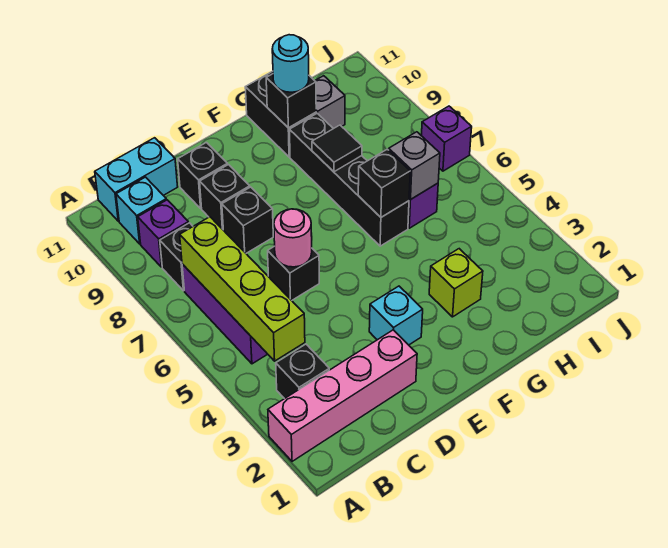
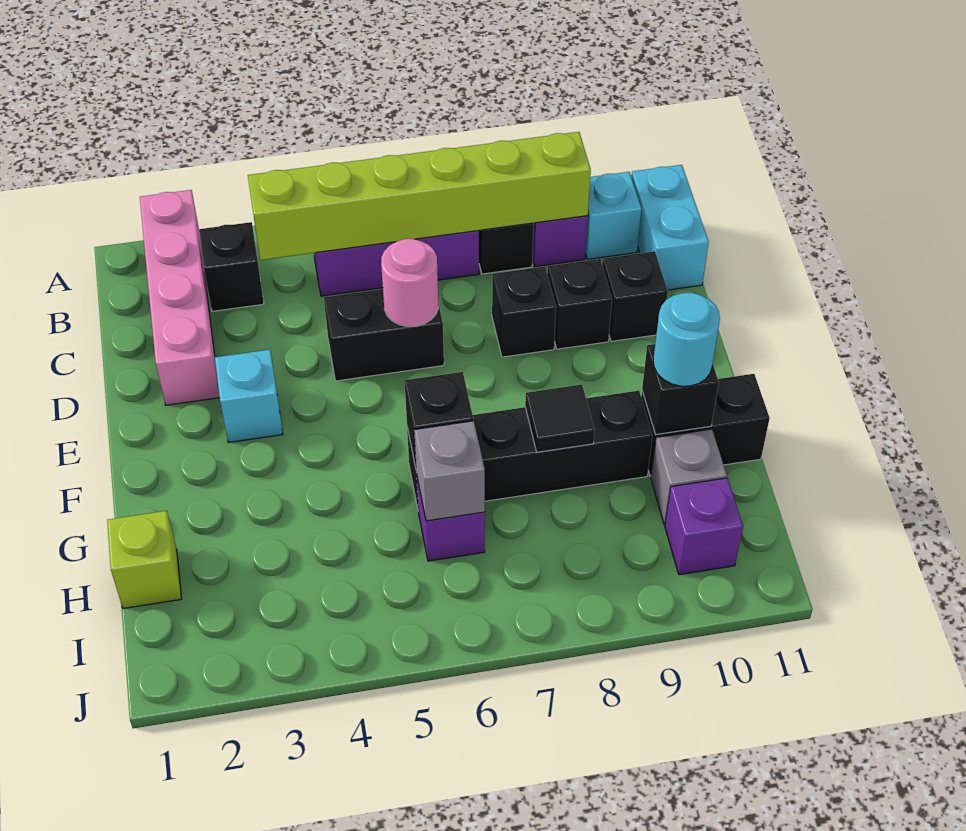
lime brick B4:B7 level 2 -> lime brick B4:B9 level 2
black brick D6 level 1 -> black brick D5:D6 level 1
lime brick G3 level 1 -> lime brick H1 level 1
purple brick J7 level 1 -> purple brick I10 level 1

